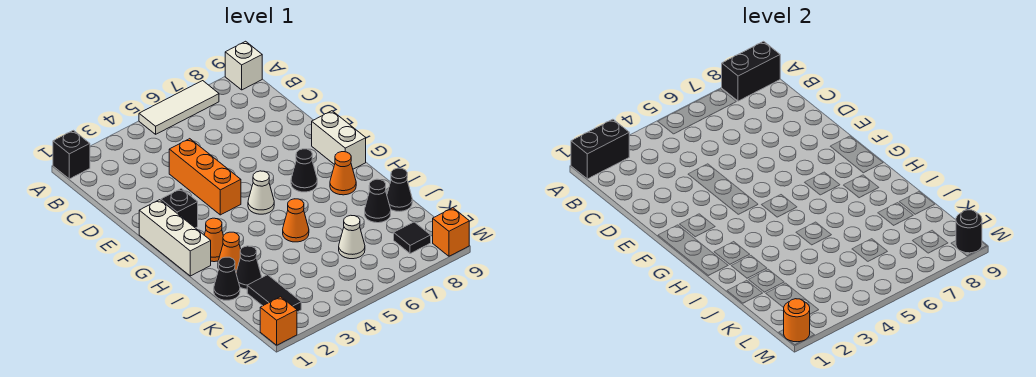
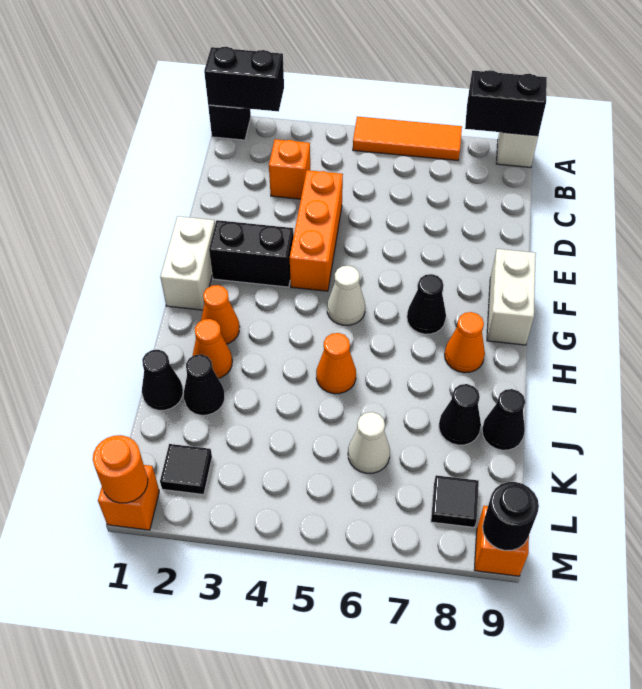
white tile A5:A7 level 1 -> orange tile A5:A7 level 1
none -> orange brick C3 level 1
white brick F1:H1 level 1 -> white brick F1:G1 level 1
black brick F2 level 1 -> black brick F2:F3 level 1
black tile K2:L2 level 1 -> black tile L2 level 1

